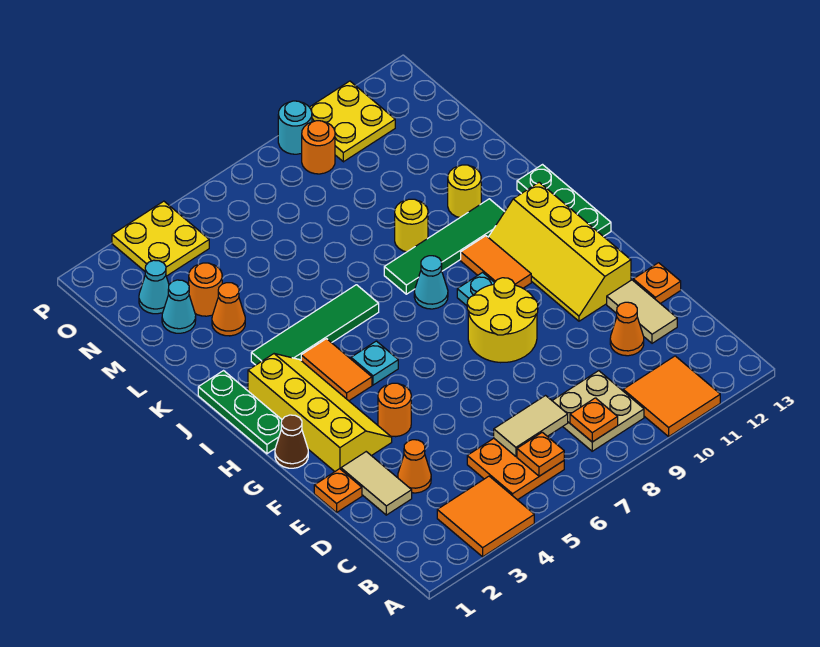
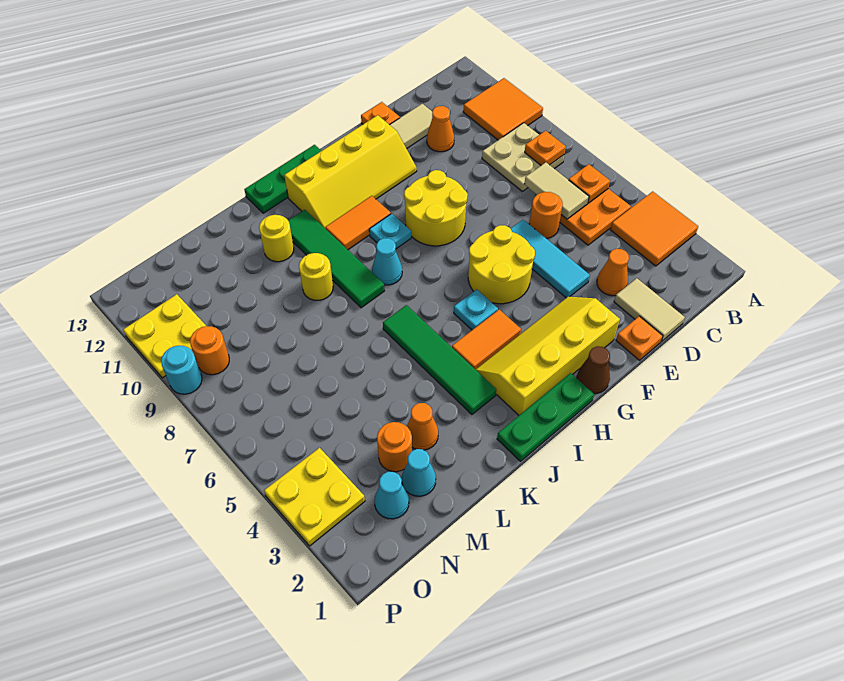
tan tile D2:E2 level 1 -> tan tile D1:D2 level 1
none -> cyan tile E4:E6 level 1
orange round brick F4 level 1 -> orange round brick D6 level 1
none -> yellow round brick F5:G6 level 1

